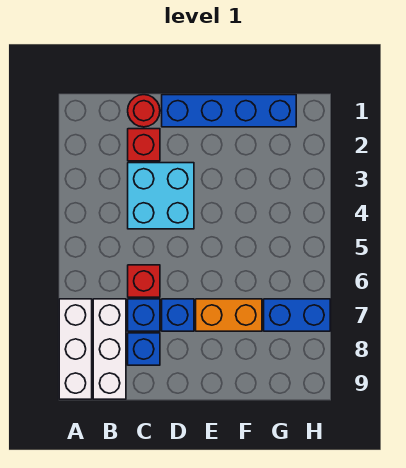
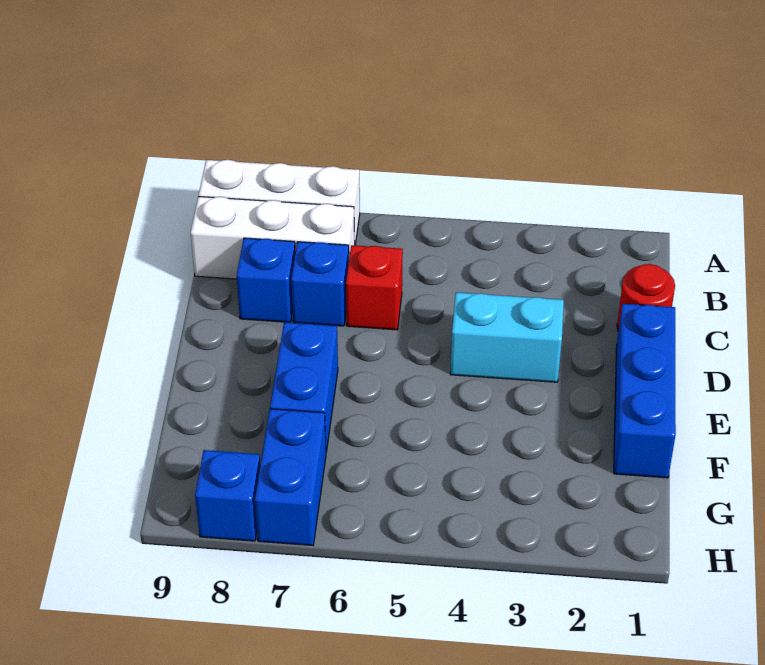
red brick C2 level 1 -> none
cyan brick C3:D4 level 1 -> cyan brick D3:D4 level 1
blue brick D1:G1 level 1 -> blue brick D1:F1 level 1
blue brick D7 level 1 -> blue brick H8 level 1
orange brick E7:F7 level 1 -> blue brick E7:F7 level 1

